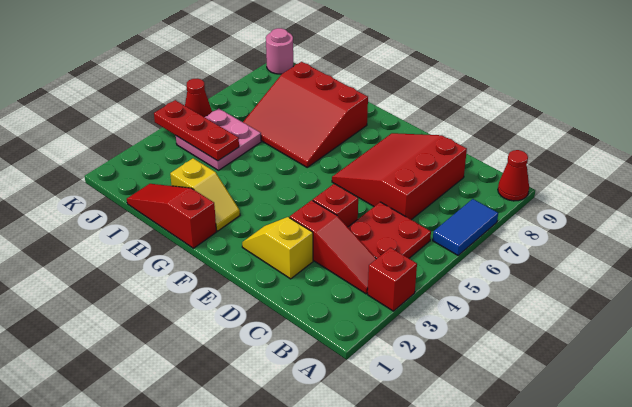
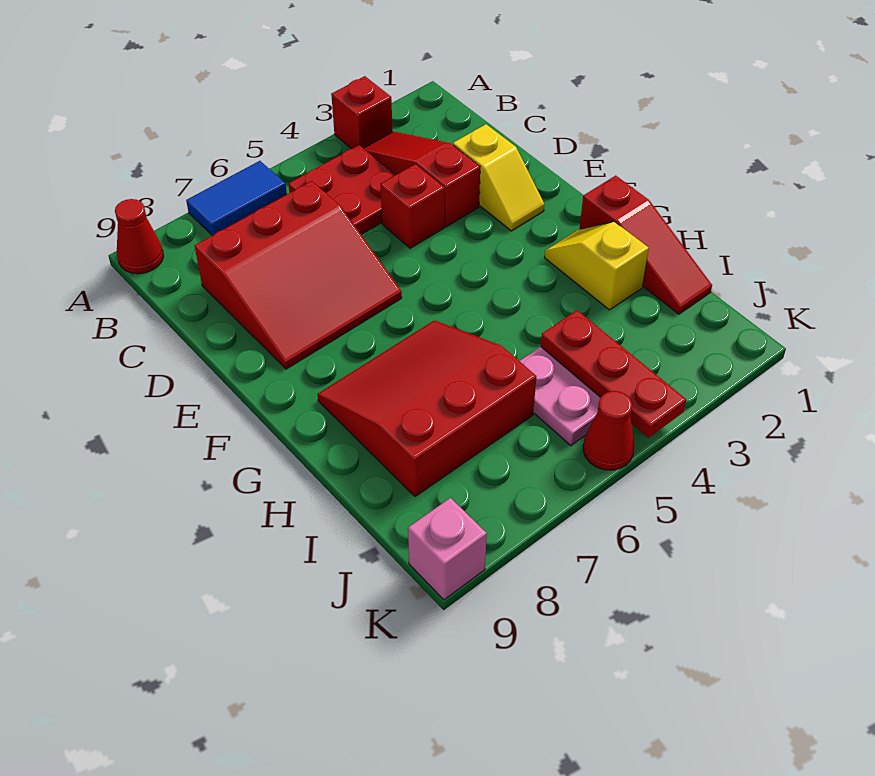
red slope G6:I8 level 1 top 8 -> red slope G6:I8 level 1 top I
pink round brick K9 level 1 -> pink brick K9 level 1

